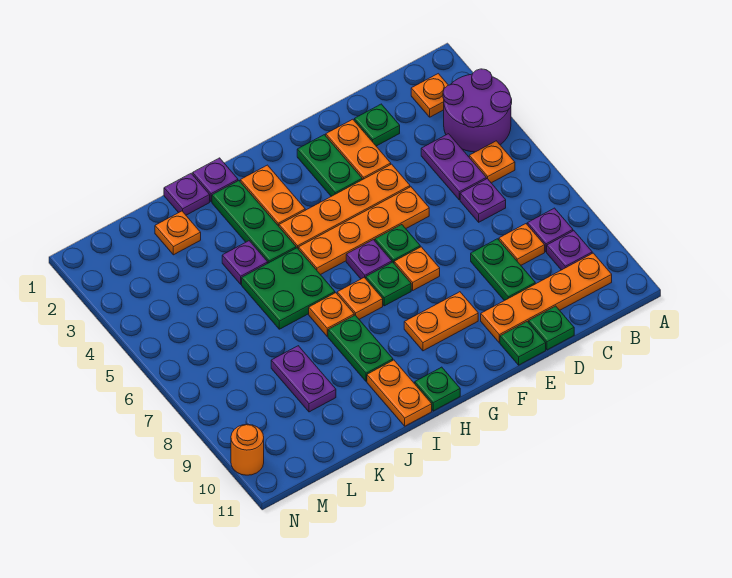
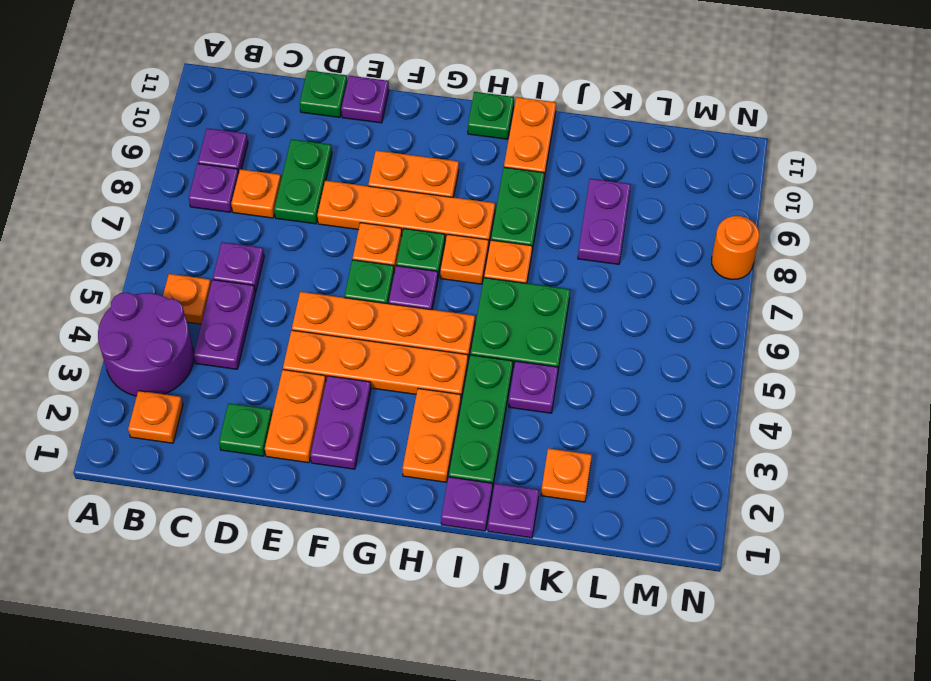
orange plate B10:E10 level 1 -> orange plate E8:H8 level 1
green plate E11 level 1 -> purple plate E11 level 1
green plate F2:F3 level 1 -> purple plate F2:F3 level 1
orange round brick N10 level 1 -> orange round brick N8 level 1

